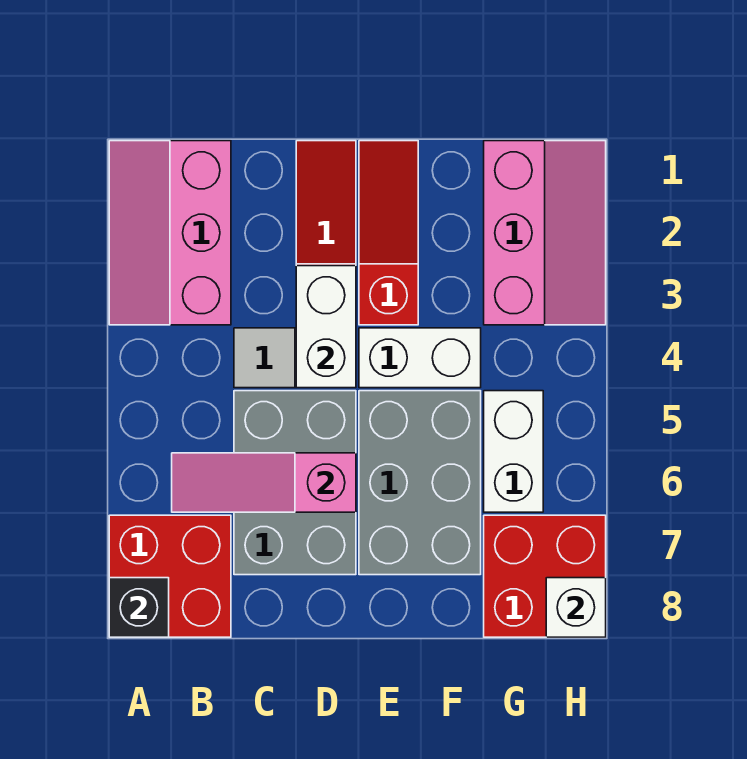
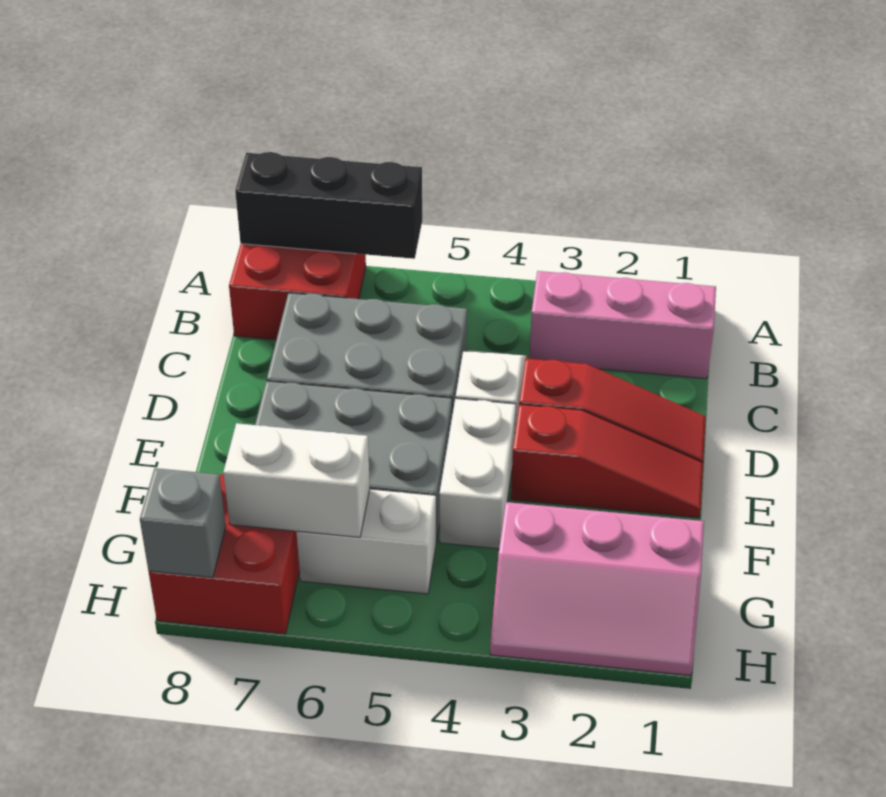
black brick A8 level 2 -> black brick A6:A8 level 2
pink slope B6:D6 level 2 top D -> none
white brick D3:D4 level 2 -> white brick G6:G7 level 2
white brick H8 level 2 -> grey brick H8 level 2

